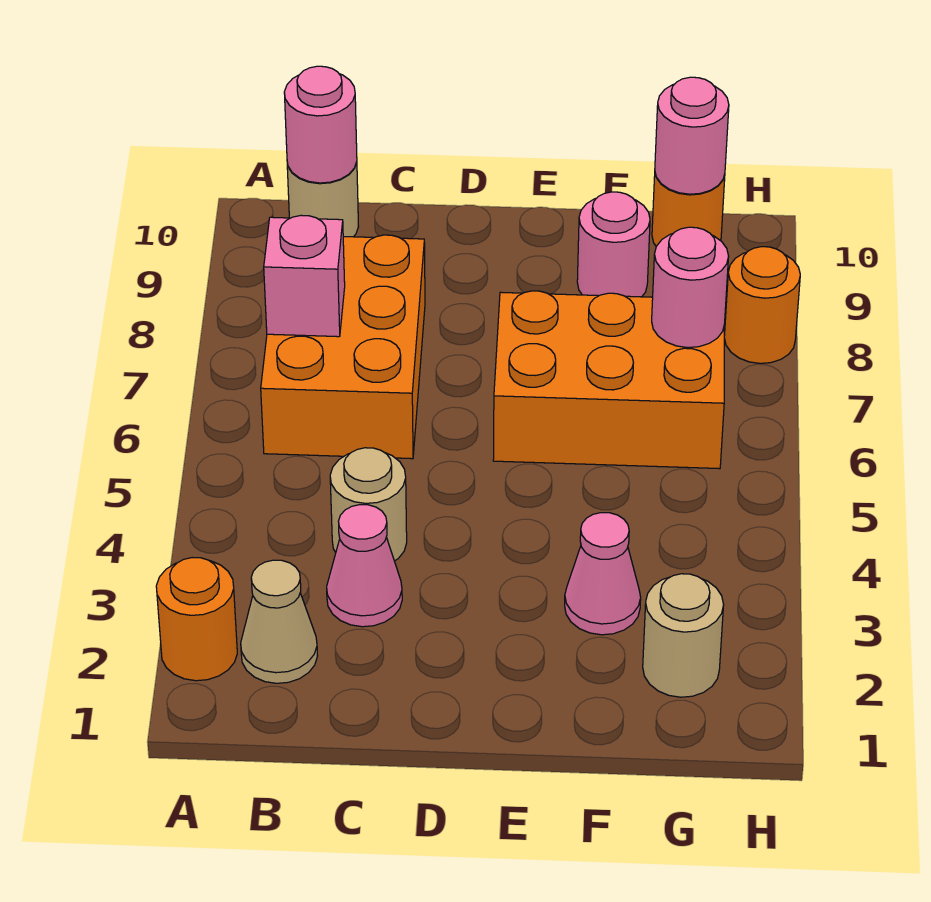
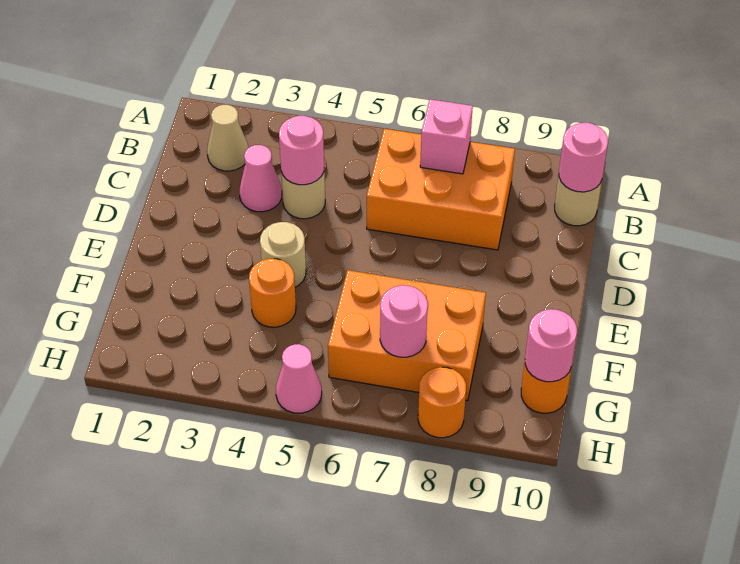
orange round brick A2 level 1 -> orange round brick F4 level 1
orange brick E6:G7 level 1 -> orange brick F6:G8 level 1
pink cone F3 level 1 -> pink cone H5 level 1
pink round brick F9 level 1 -> pink round brick C4 level 2
tan round brick G2 level 1 -> tan round brick E4 level 1

